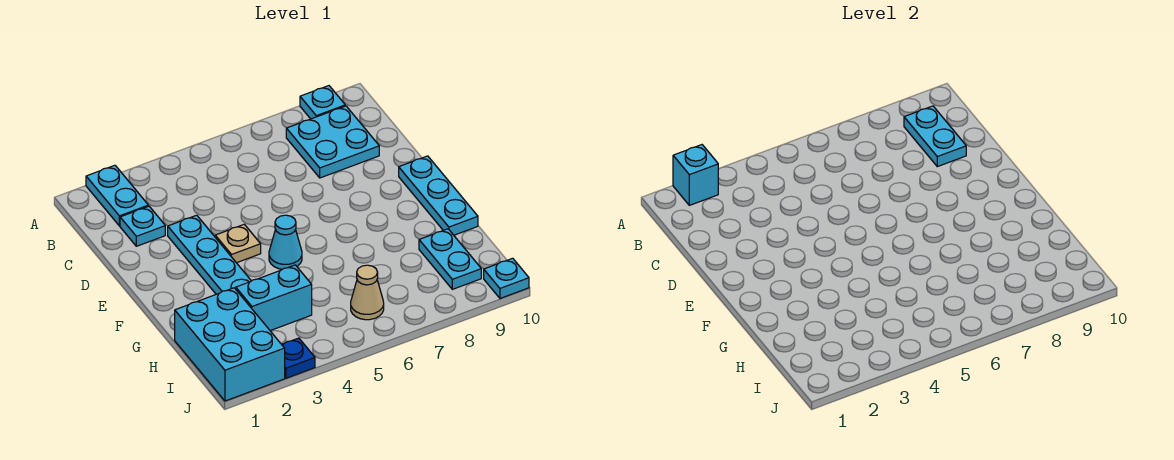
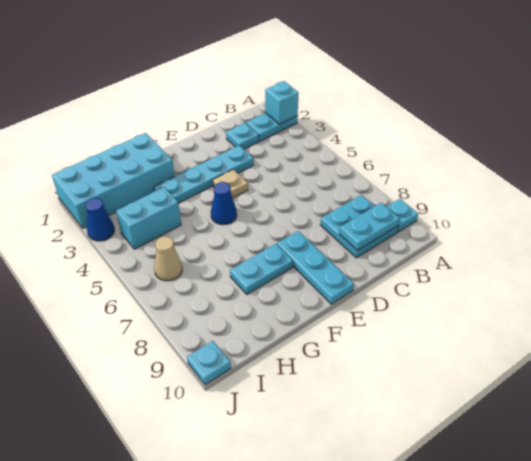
cyan plate E10:G10 level 1 -> cyan plate E8:E10 level 1
cyan cone F5 level 1 -> blue cone F5 level 1
cyan brick H1:J2 level 1 -> cyan brick G1:J2 level 1
cyan brick H3:H4 level 1 -> cyan brick H4:I4 level 1
cyan plate H9:I9 level 1 -> cyan plate F8:G8 level 1
blue plate J3 level 1 -> blue cone J3 level 1

